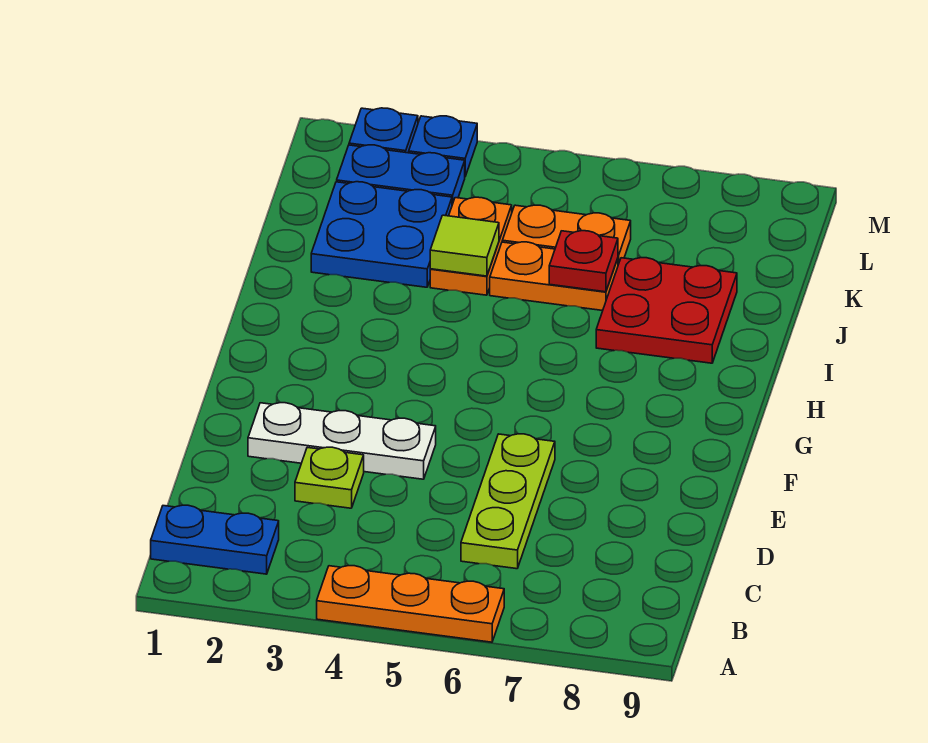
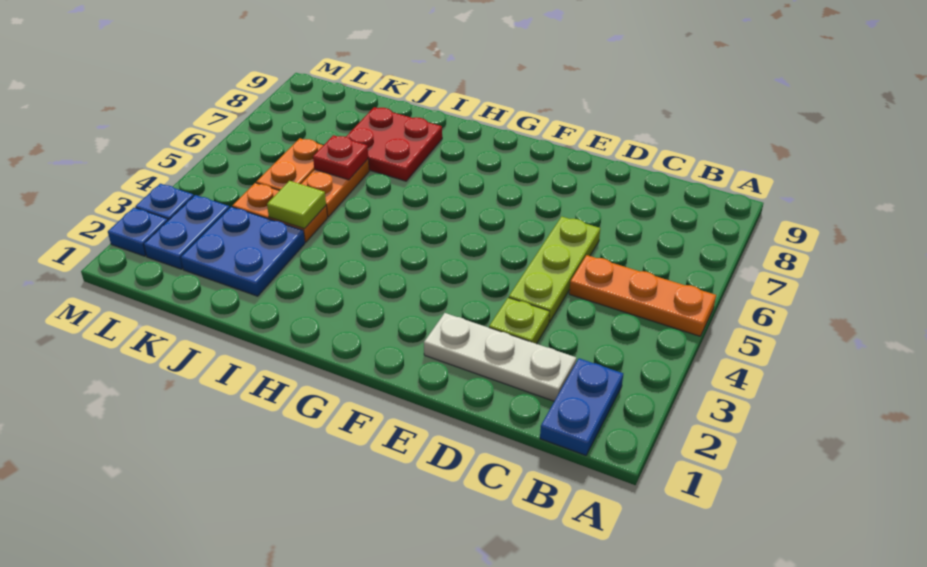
orange plate A4:A6 level 1 -> orange plate A5:C5 level 1
lime plate C6:E6 level 1 -> lime plate D4:D6 level 1
white plate E2:E4 level 1 -> white plate C2:E2 level 1

